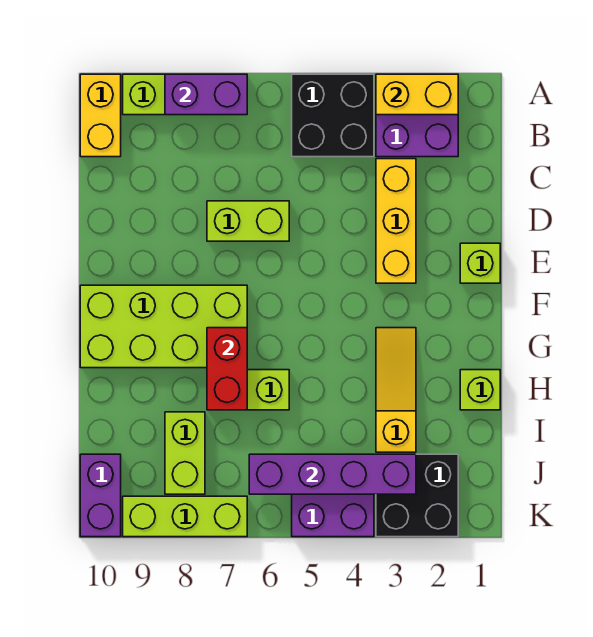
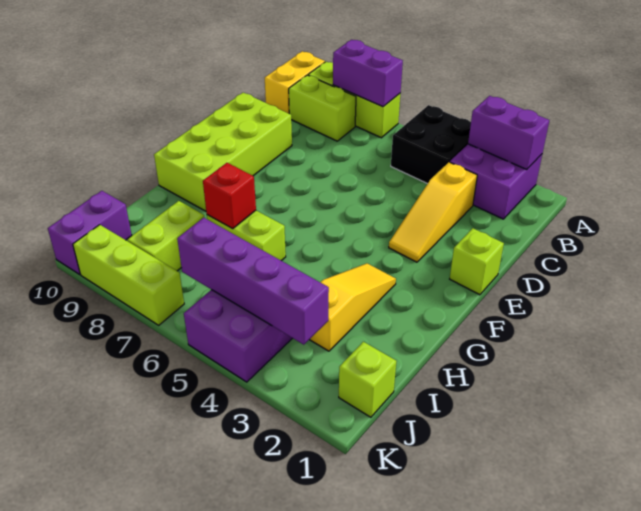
yellow brick A2:A3 level 2 -> purple brick A2:A3 level 2
yellow brick C3:E3 level 1 -> yellow slope C3:E3 level 1 top C
lime brick D6:D7 level 1 -> lime brick B8:B9 level 1
lime brick F7:G10 level 1 -> lime brick D9:G10 level 1
red brick G7:H7 level 2 -> red brick H7 level 2
lime brick H1 level 1 -> lime brick J1 level 1
black brick J2:K3 level 1 -> none

